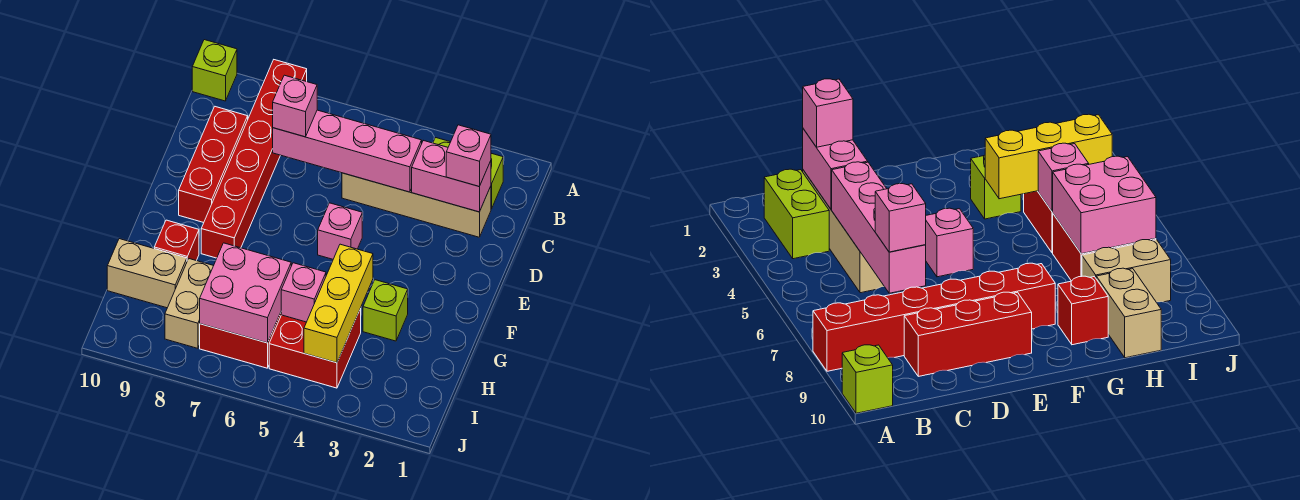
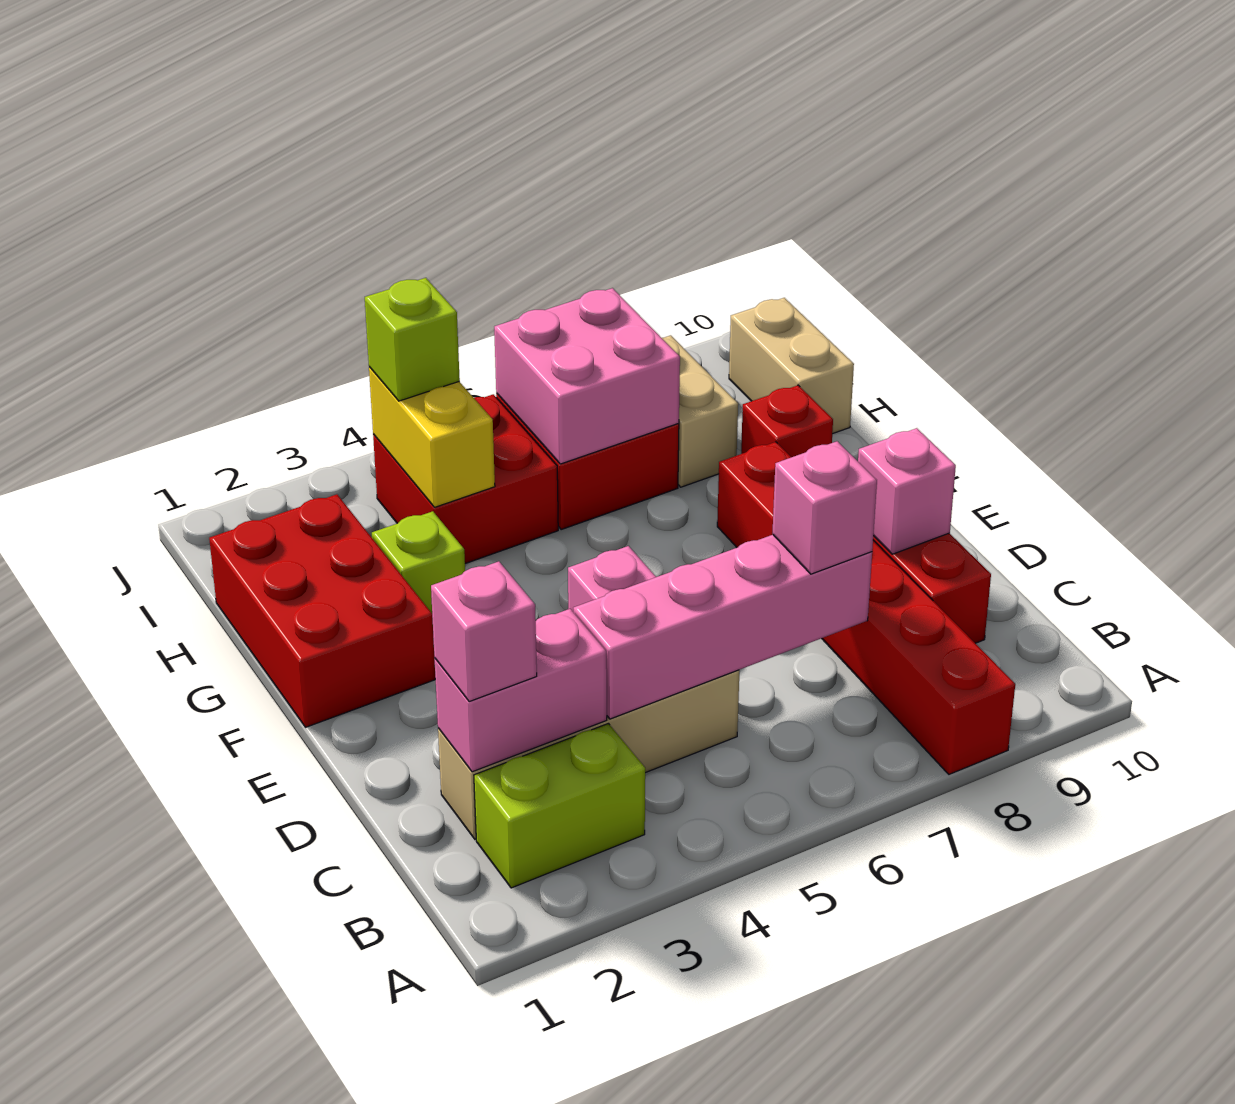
lime brick A10 level 1 -> lime brick I4 level 3
none -> red brick F1:H2 level 1
yellow brick G4:I4 level 2 -> yellow brick H4:I4 level 2
pink brick H5 level 2 -> pink brick D9 level 2
tan brick H9:H10 level 1 -> tan brick H10:I10 level 1

